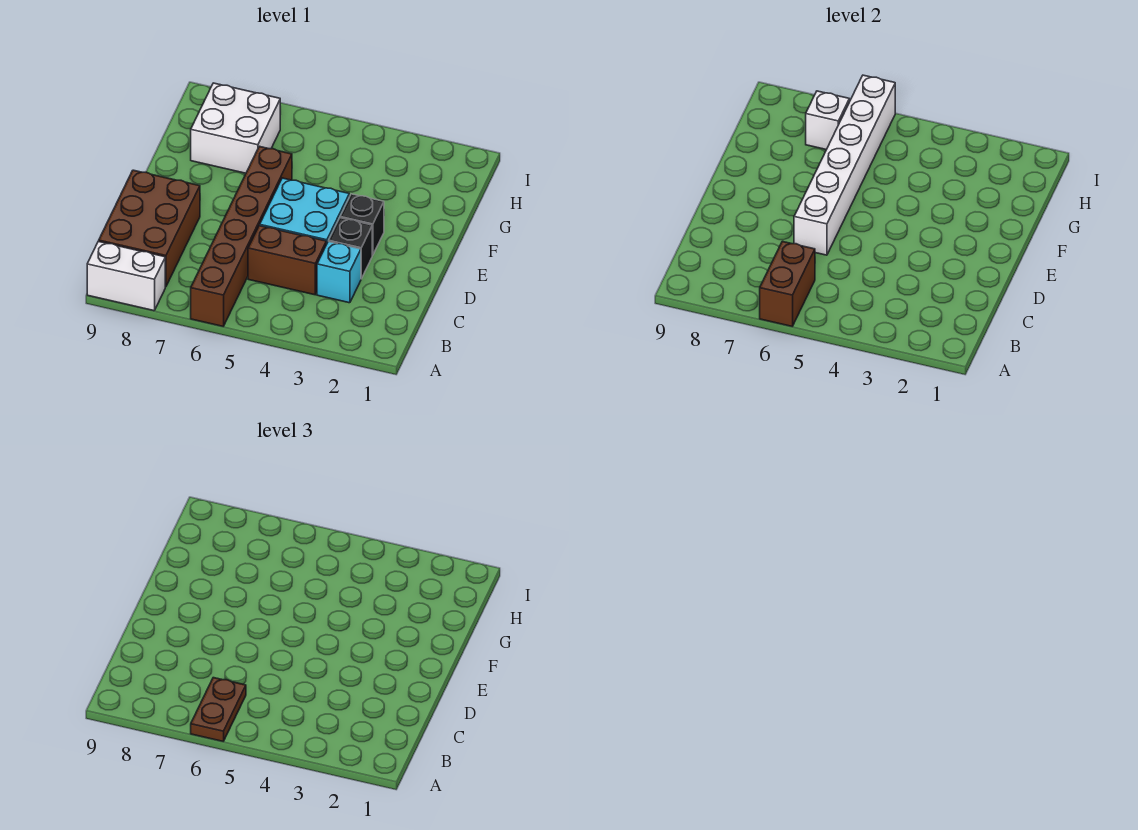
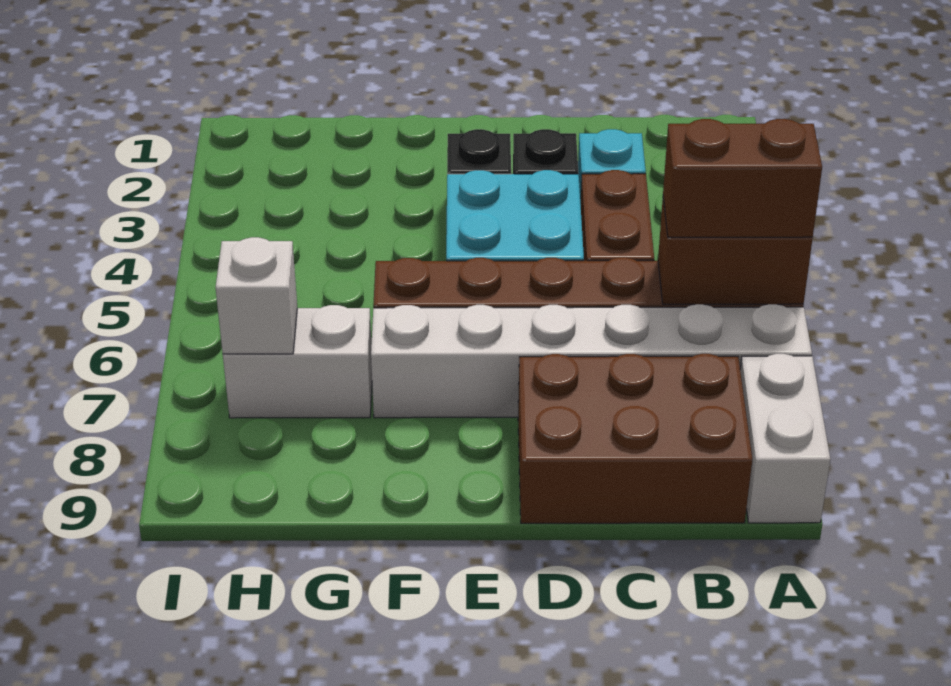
brown plate A6:B6 level 3 -> brown brick A6:B6 level 3
white brick D6:I6 level 2 -> white brick A7:F7 level 1
white brick G7:H8 level 1 -> white brick G7:H7 level 1

